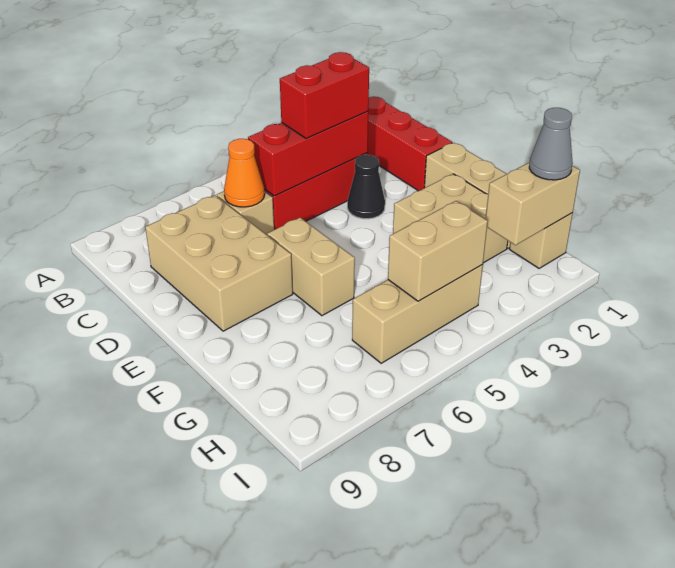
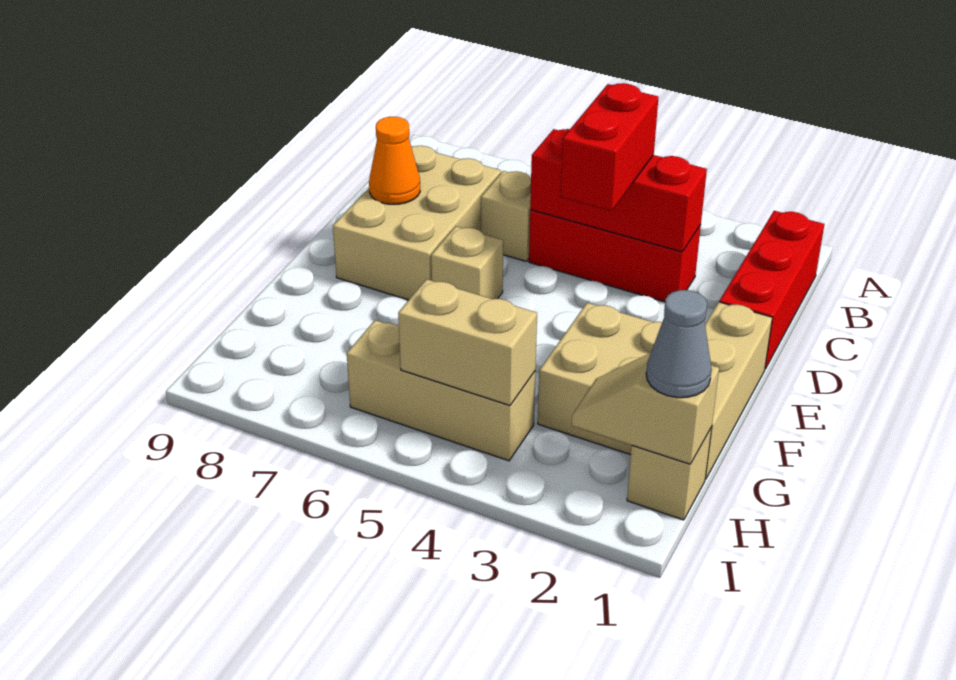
red brick C3:C4 level 3 -> red brick C4:D4 level 3
orange cone C6 level 2 -> orange cone D8 level 2
black cone D3 level 1 -> none
tan brick E6:F6 level 1 -> tan brick E6 level 1
tan brick H1:H2 level 2 -> tan slope H1:H2 level 2 top 1

